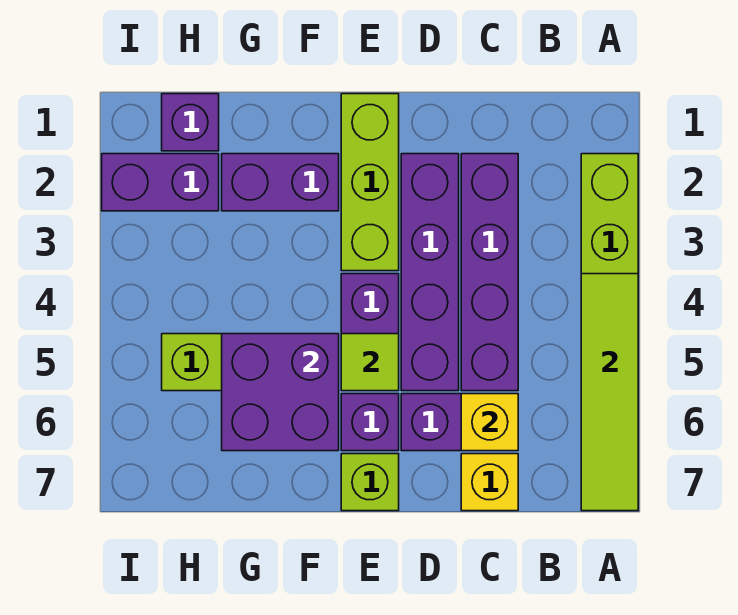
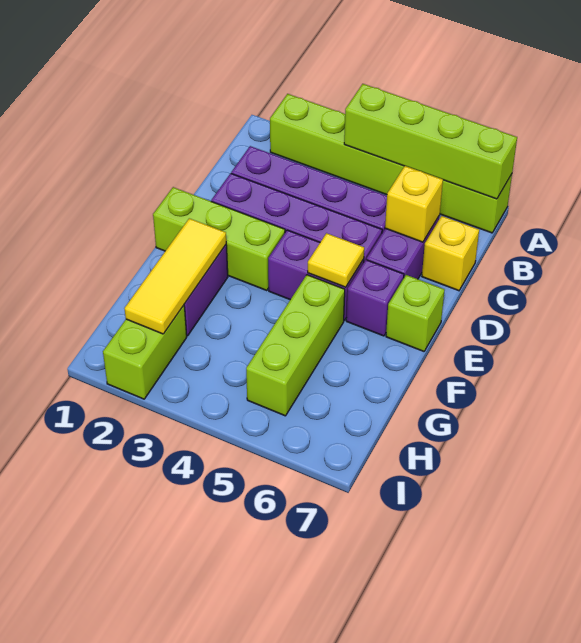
lime tile A4:A7 level 2 -> lime brick A4:A7 level 2
lime tile E5 level 2 -> yellow tile E5 level 2
none -> yellow tile F2:H2 level 2
purple brick F5:G6 level 2 -> none
purple brick H1 level 1 -> none
purple brick H2:I2 level 1 -> lime brick H2:I2 level 1

